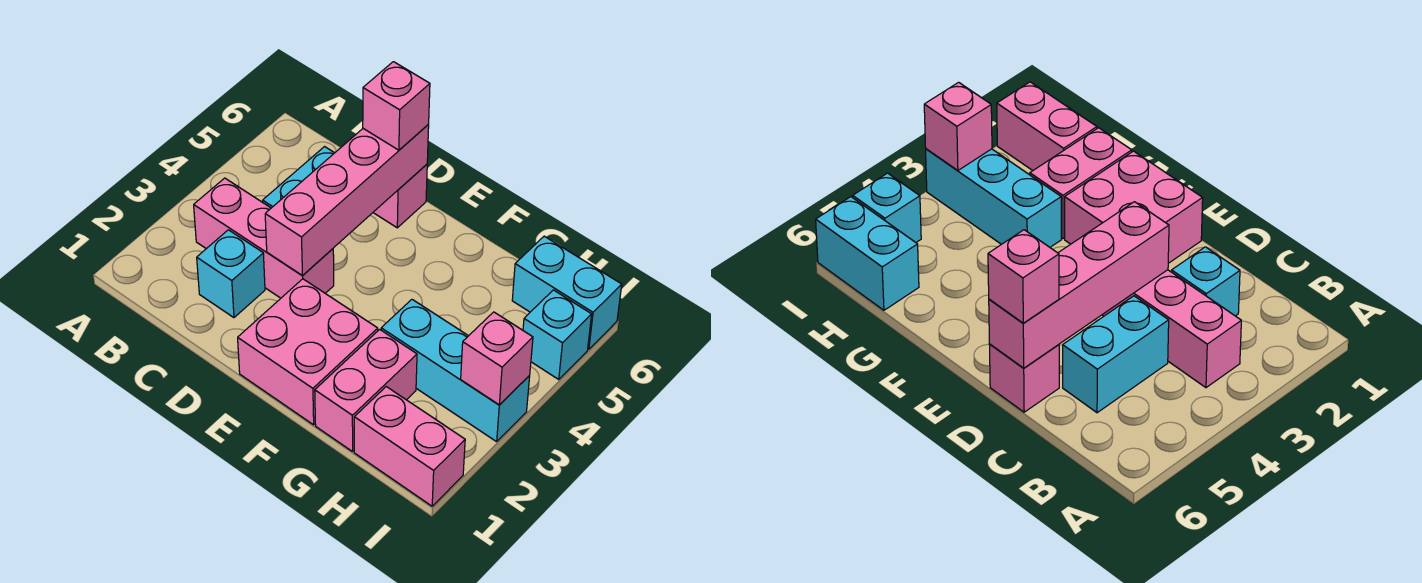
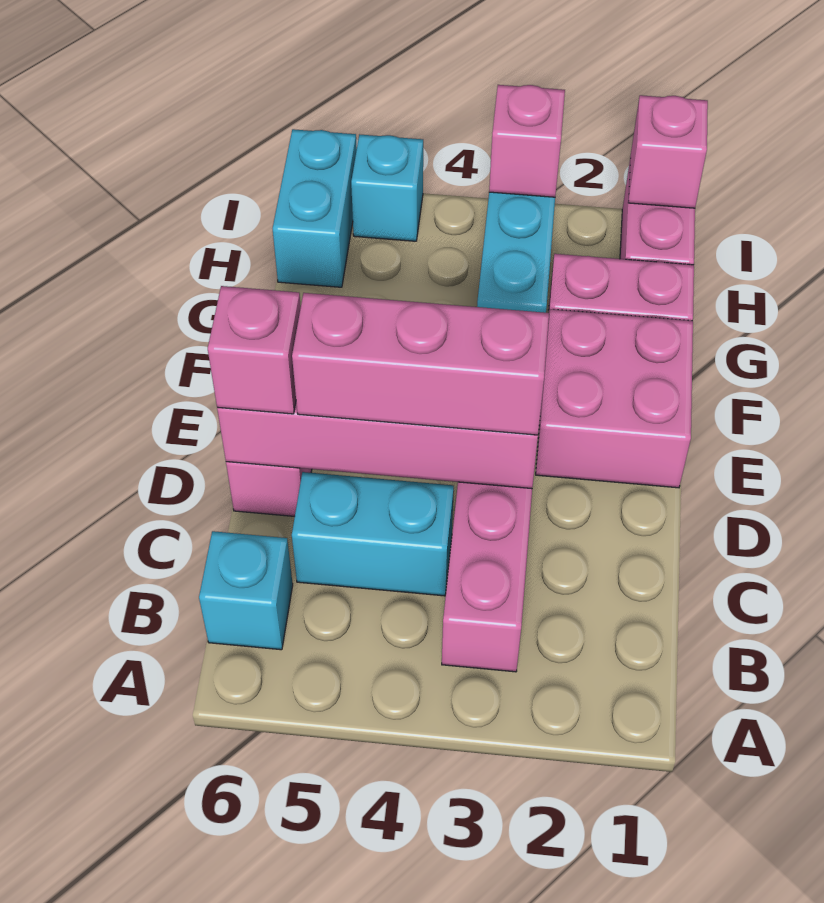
cyan brick C2 level 1 -> cyan brick B6 level 1
none -> pink brick D3:D5 level 3
none -> pink brick I1 level 2

